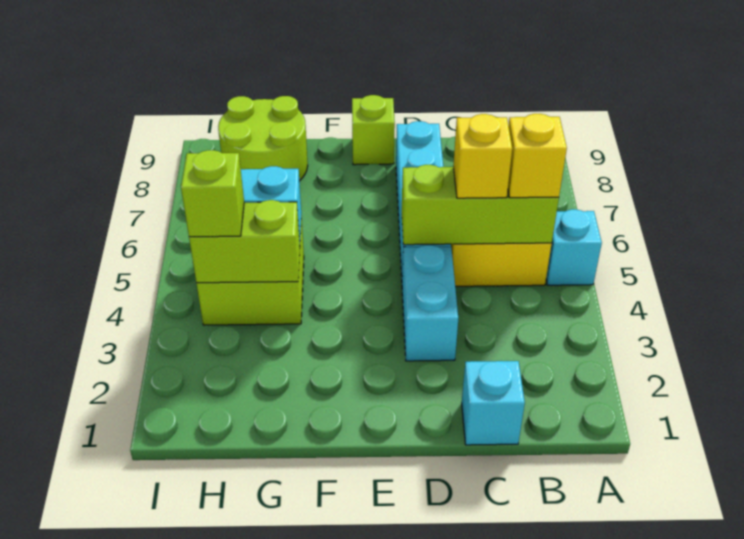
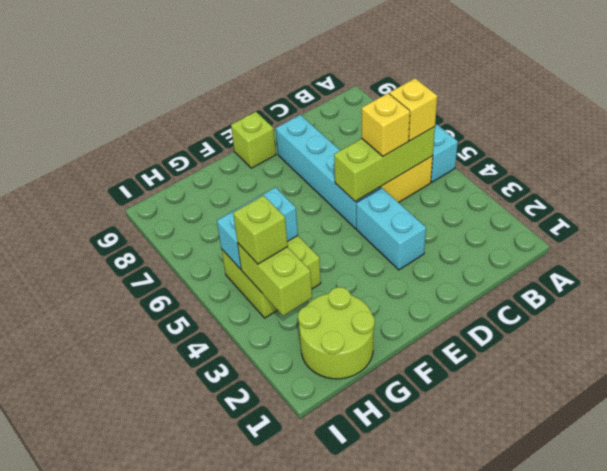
cyan brick C1 level 1 -> none
lime brick G4:H4 level 2 -> lime brick H3:H4 level 2
lime round brick G8:H9 level 1 -> lime round brick G1:H2 level 1

